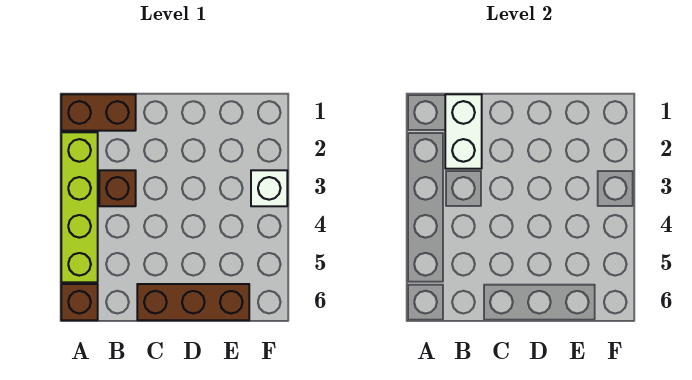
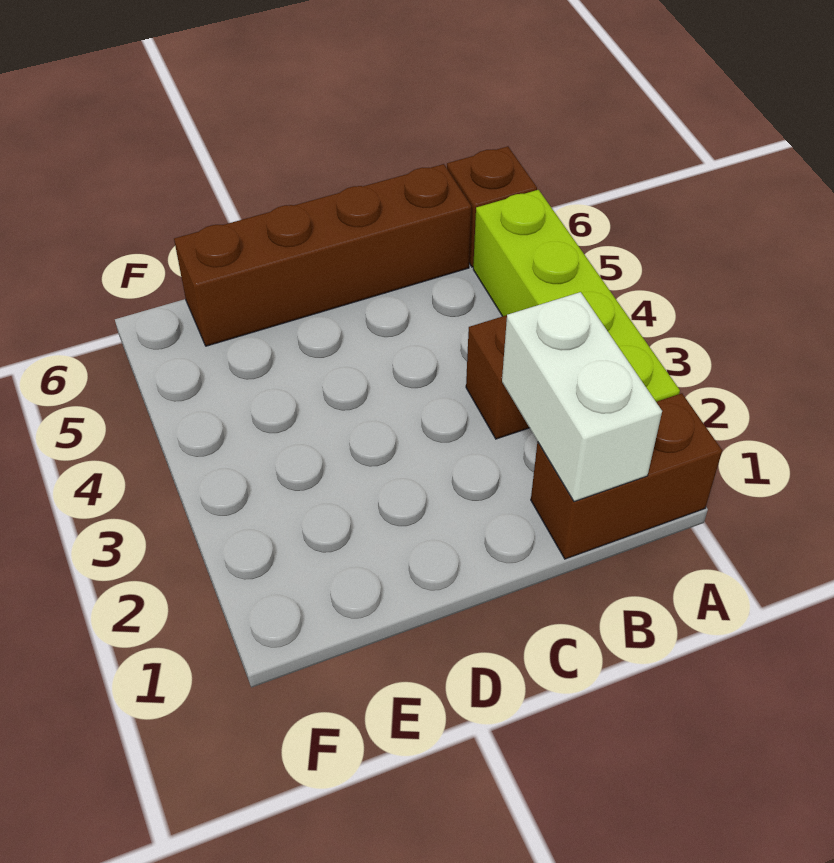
brown brick C6:E6 level 1 -> brown brick B6:E6 level 1
white brick F3 level 1 -> none

